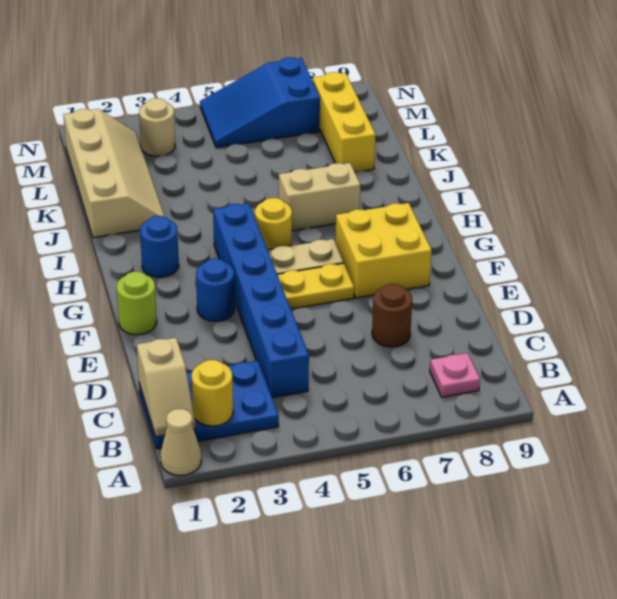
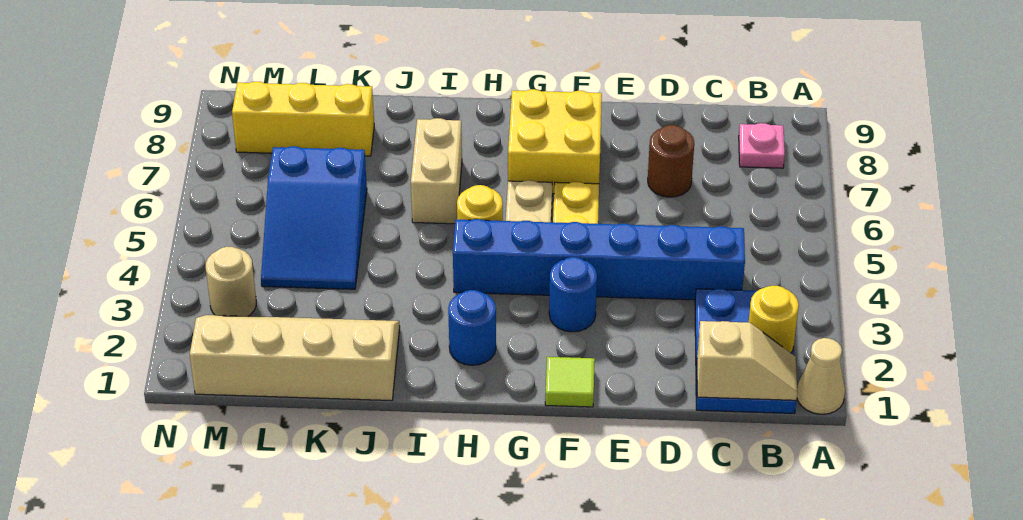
lime round brick F1 level 1 -> lime tile F1 level 1
blue slope M5:N7 level 1 top 7 -> blue slope K4:L6 level 1 top 6

